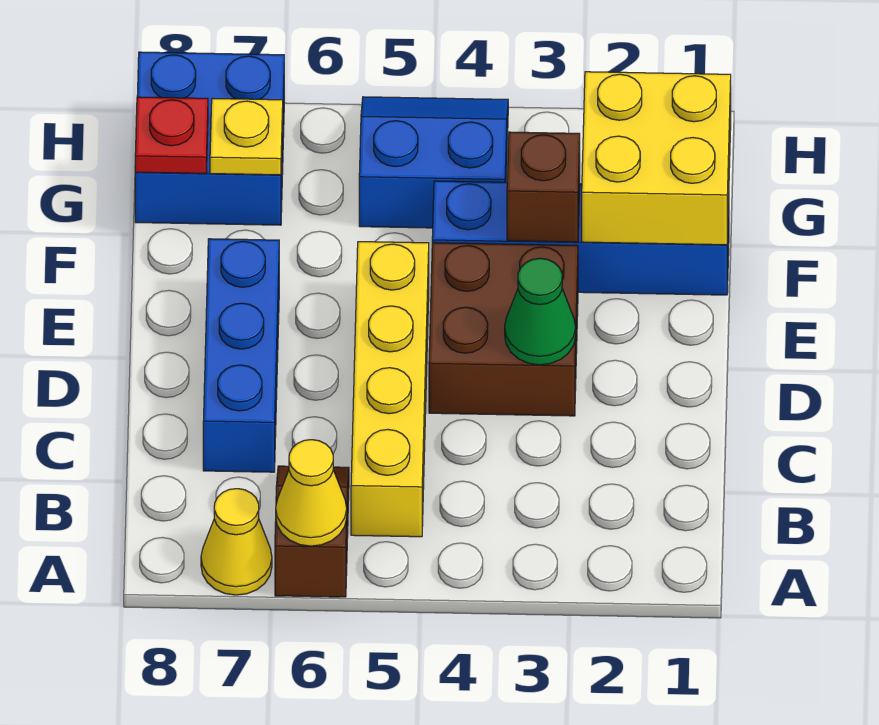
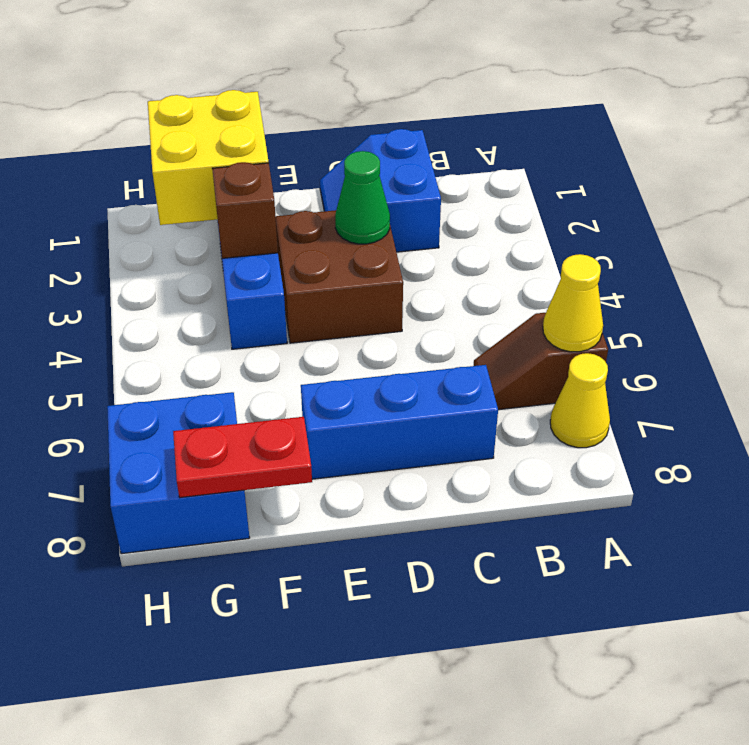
yellow brick B5:E5 level 1 -> none
blue slope G4:H5 level 1 top G -> blue slope C1:D2 level 1 top C
yellow plate G7 level 2 -> none
red plate G8 level 2 -> red plate F8:G8 level 2

